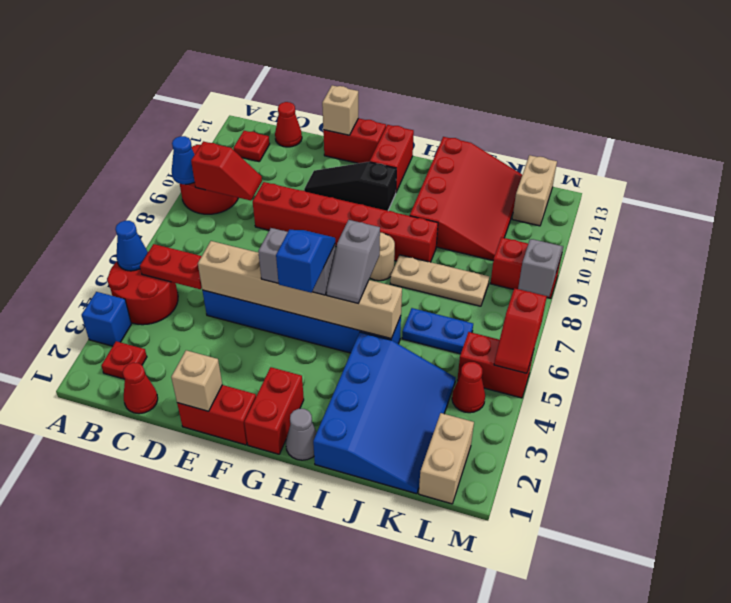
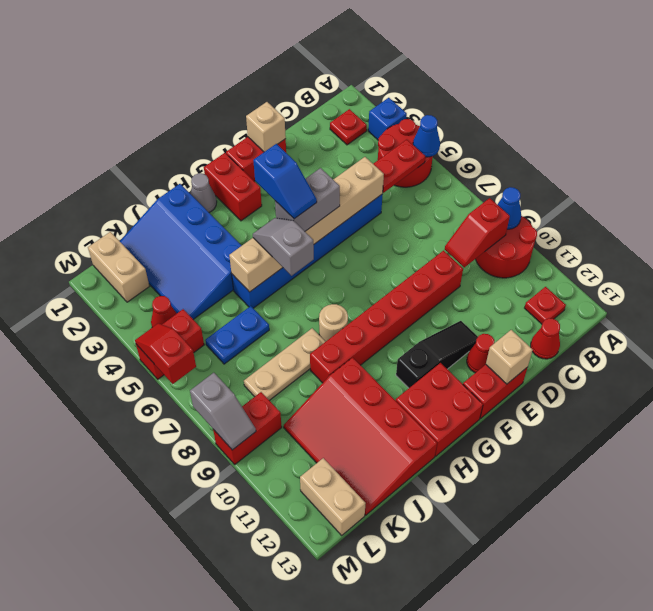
red cone C1 level 1 -> red cone E12 level 1
red brick G12:G13 level 1 -> red brick G12:H13 level 1

